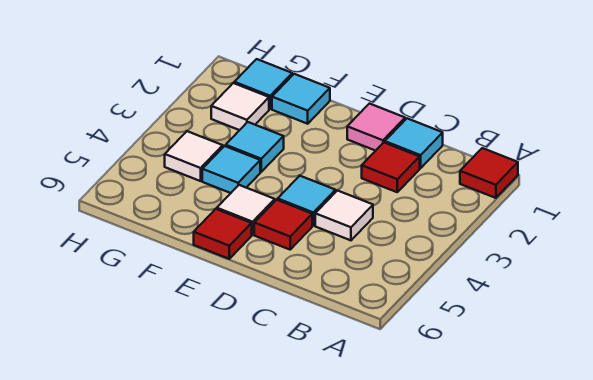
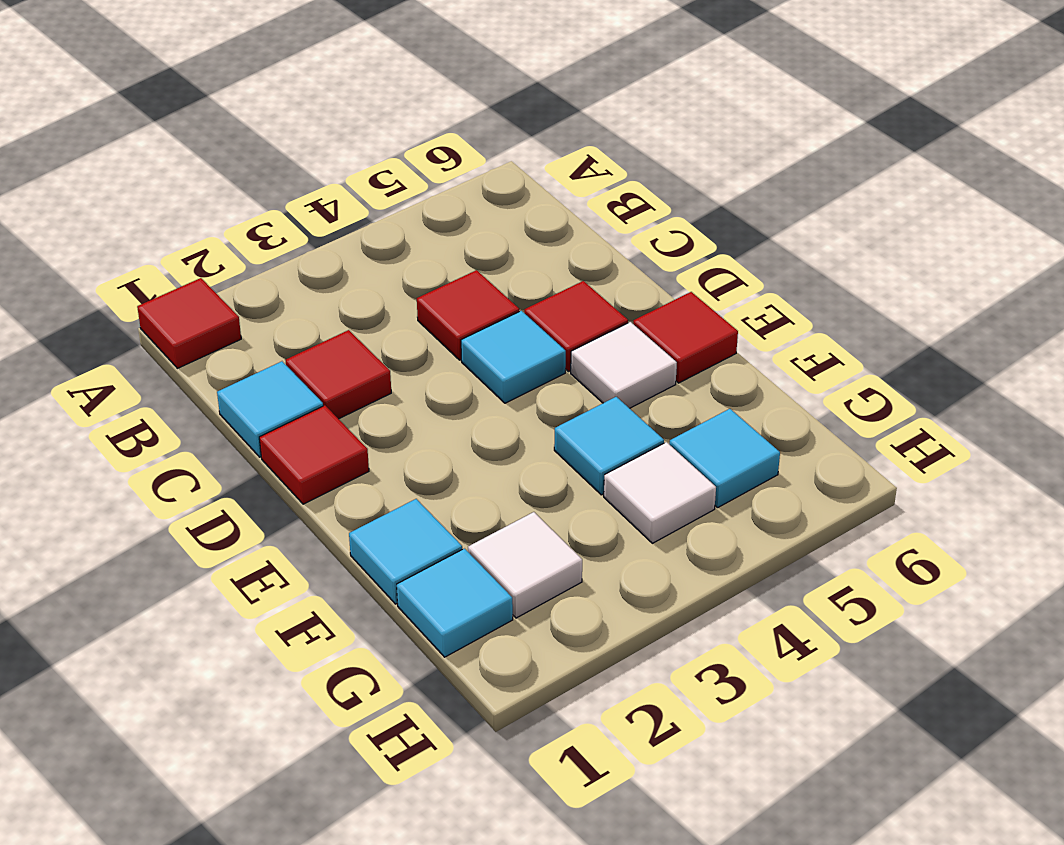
white tile C4 level 1 -> red tile C4 level 1
pink tile D1 level 1 -> red tile D1 level 1
cyan tile F3 level 1 -> cyan tile G5 level 1

